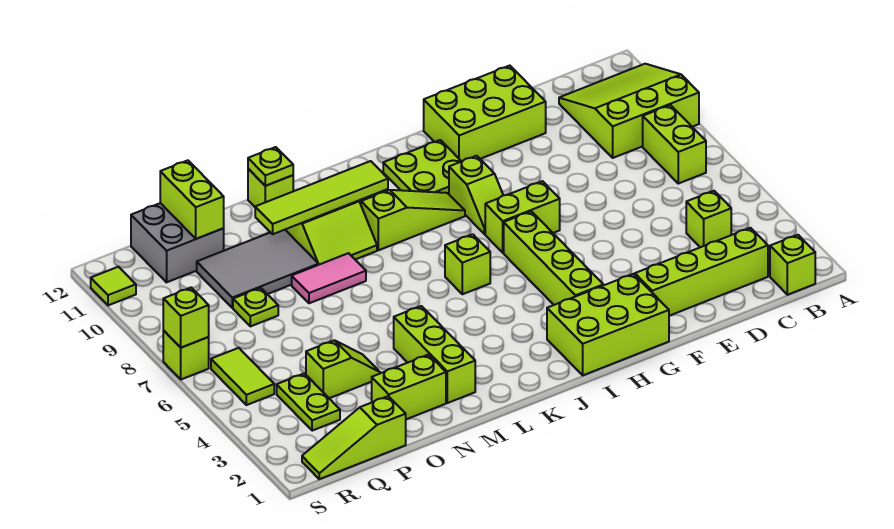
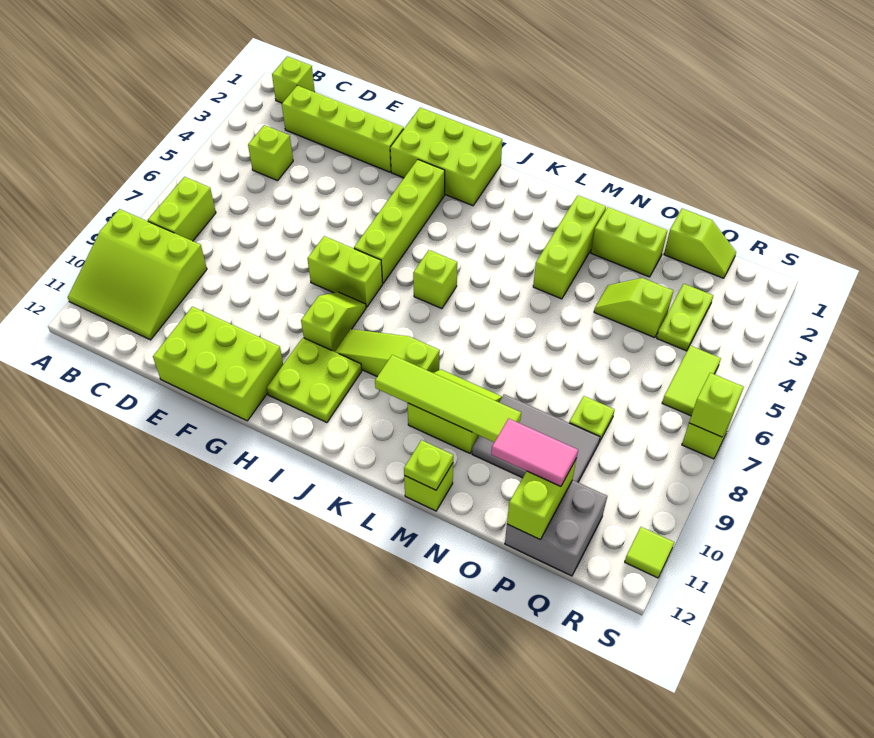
pink tile M8:N8 level 1 -> pink tile O11:P11 level 3
lime slope P1:R1 level 1 top P -> lime slope P1:Q1 level 1 top P

